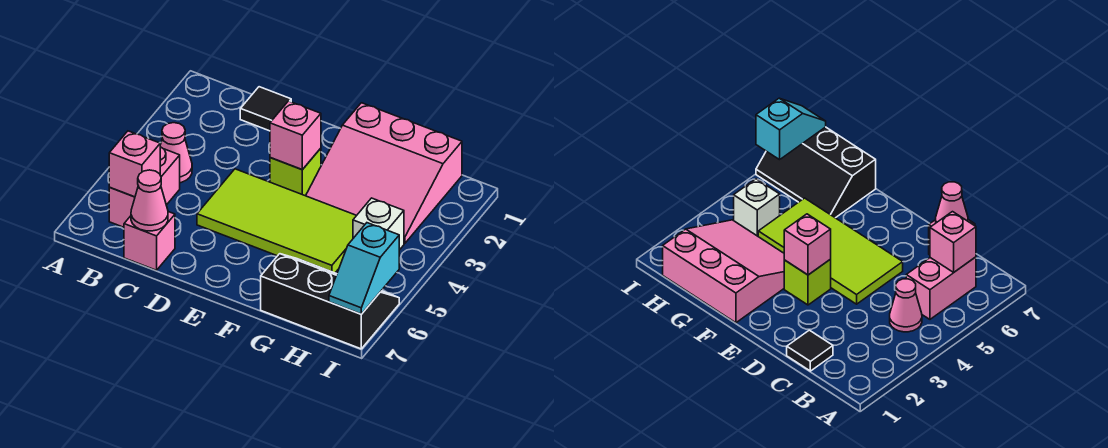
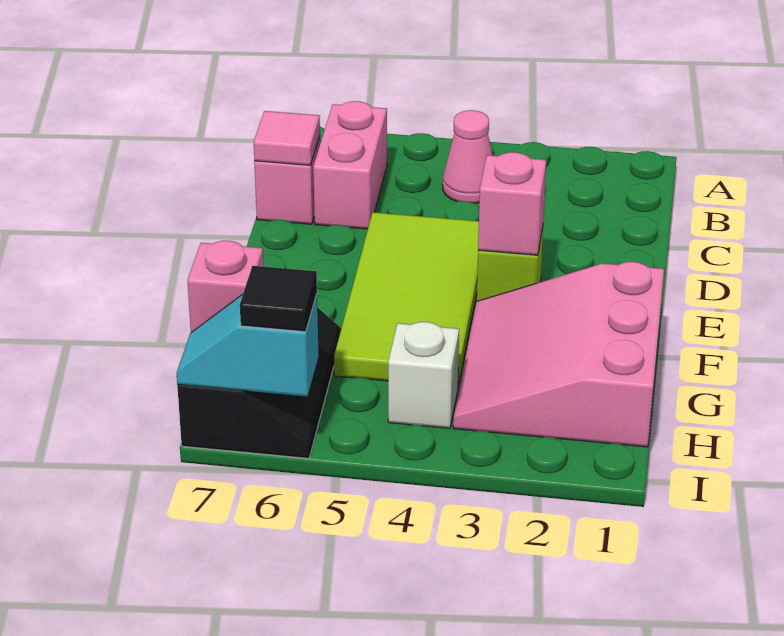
pink brick B5:B6 level 1 -> pink brick B6:C6 level 1
pink brick B6 level 2 -> pink brick H7 level 2
black tile C1 level 1 -> black tile I6 level 3
pink cone C7 level 2 -> pink tile C7 level 2

